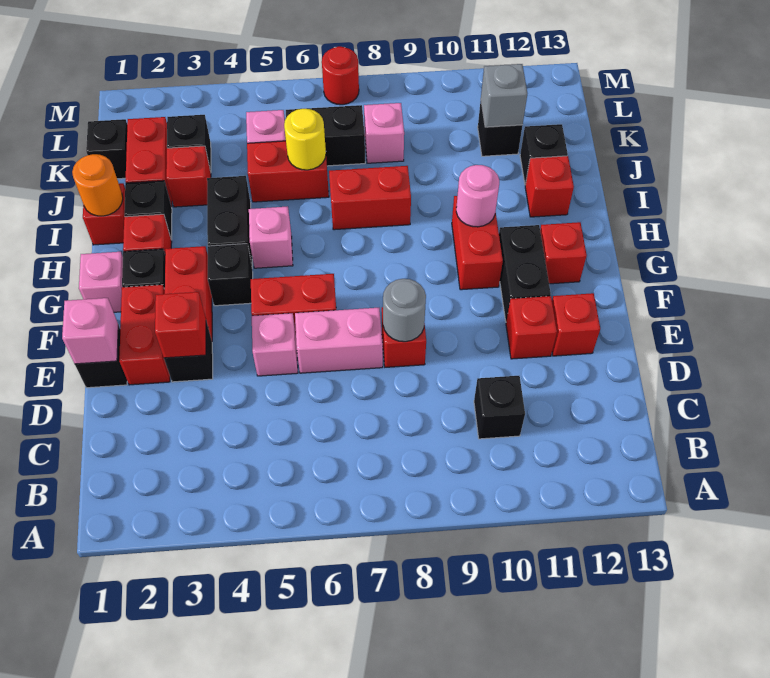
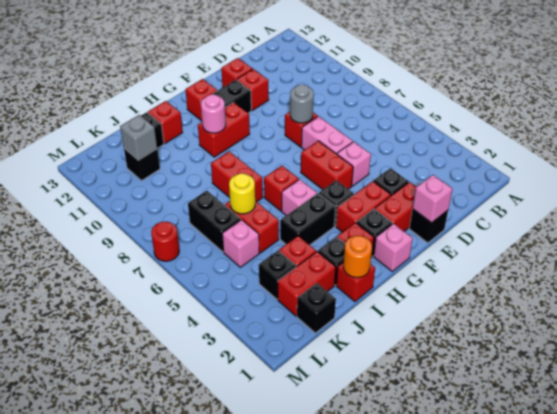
black brick C10 level 1 -> none
red brick E3 level 2 -> red brick H6 level 1
pink brick K8 level 1 -> none

